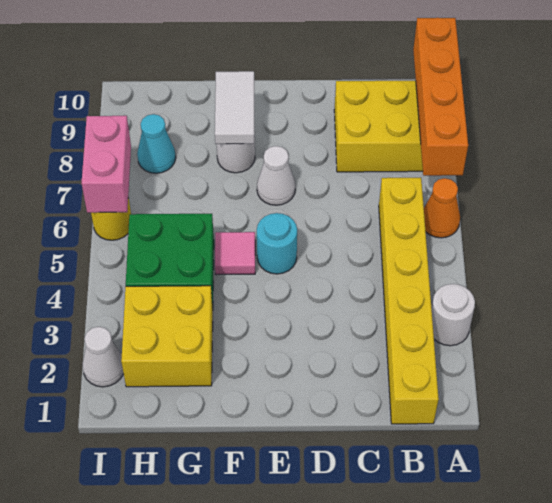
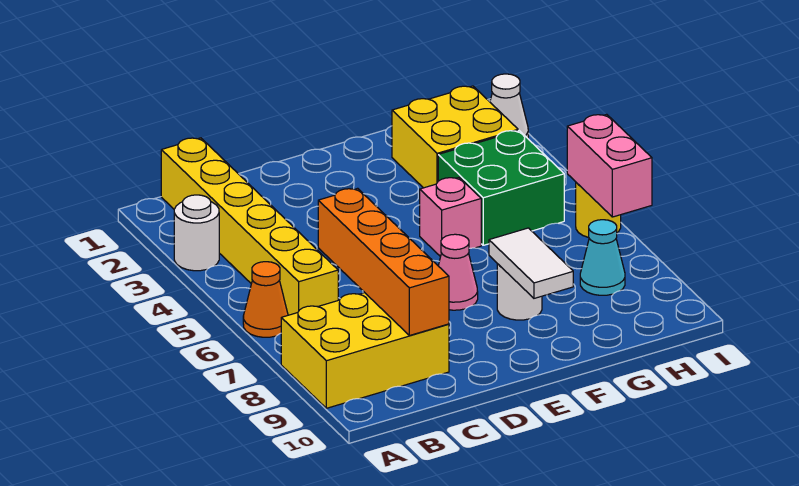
orange brick A7:A10 level 2 -> orange brick C6:C9 level 2
cyan round brick E5 level 1 -> none
white cone E7 level 1 -> pink cone E7 level 1
pink tile F5 level 1 -> pink brick F5 level 1

